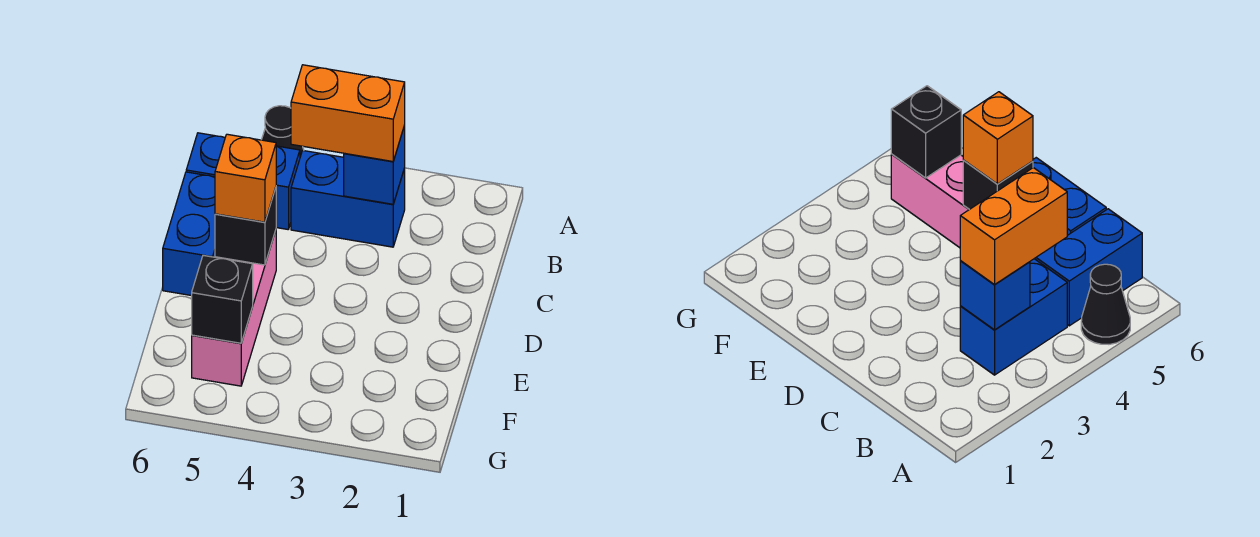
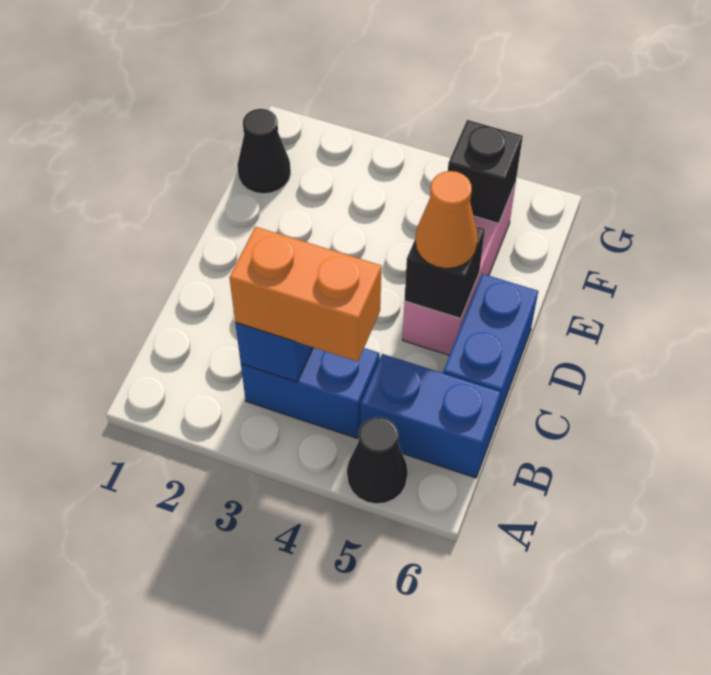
orange brick D5 level 3 -> orange cone D5 level 3
none -> black cone F1 level 1

